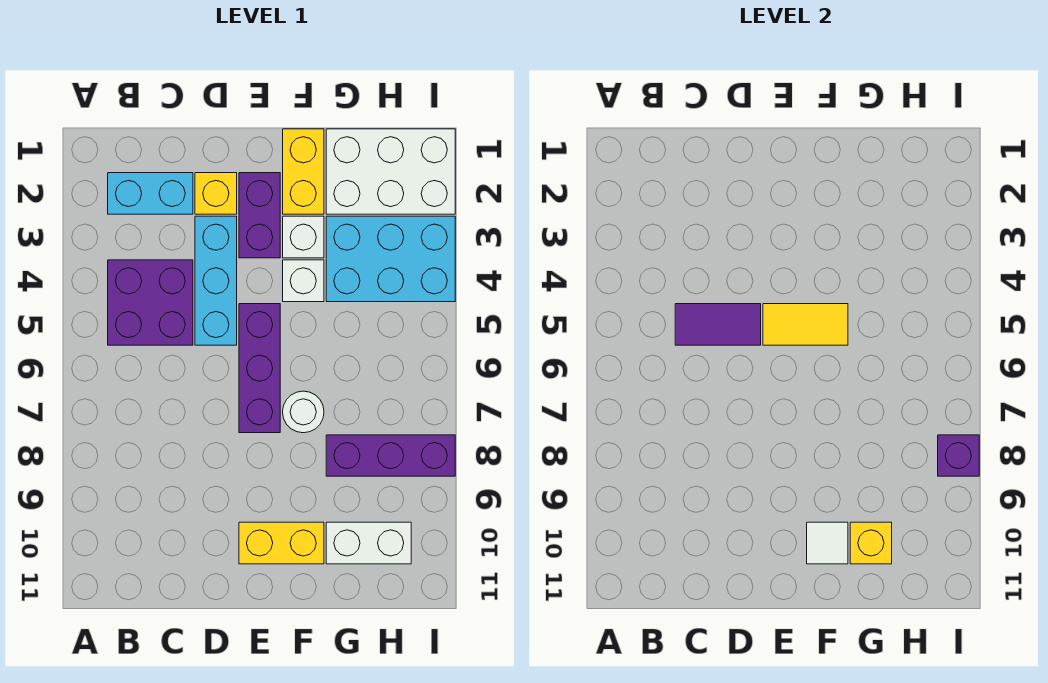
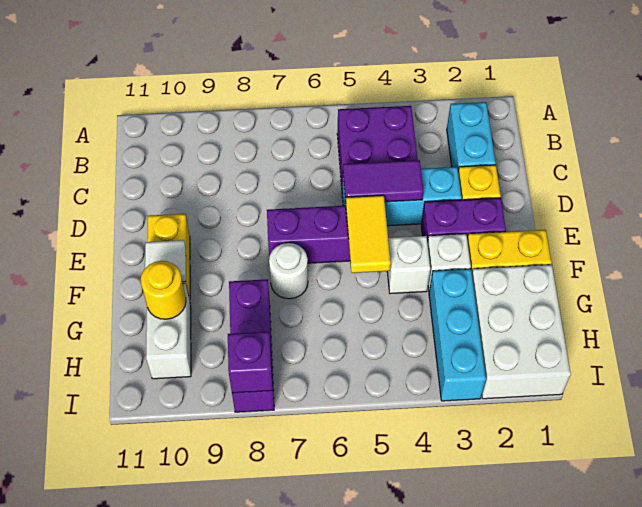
purple tile C5:D5 level 2 -> purple tile D4:D5 level 2
cyan brick G3:I4 level 1 -> cyan brick G3:I3 level 1
yellow brick G10 level 2 -> yellow round brick G10 level 2

